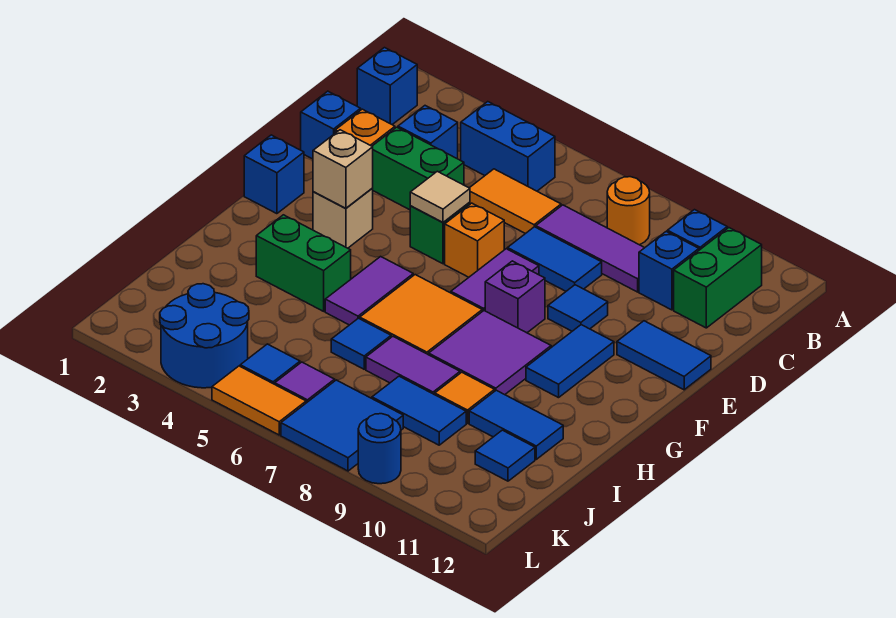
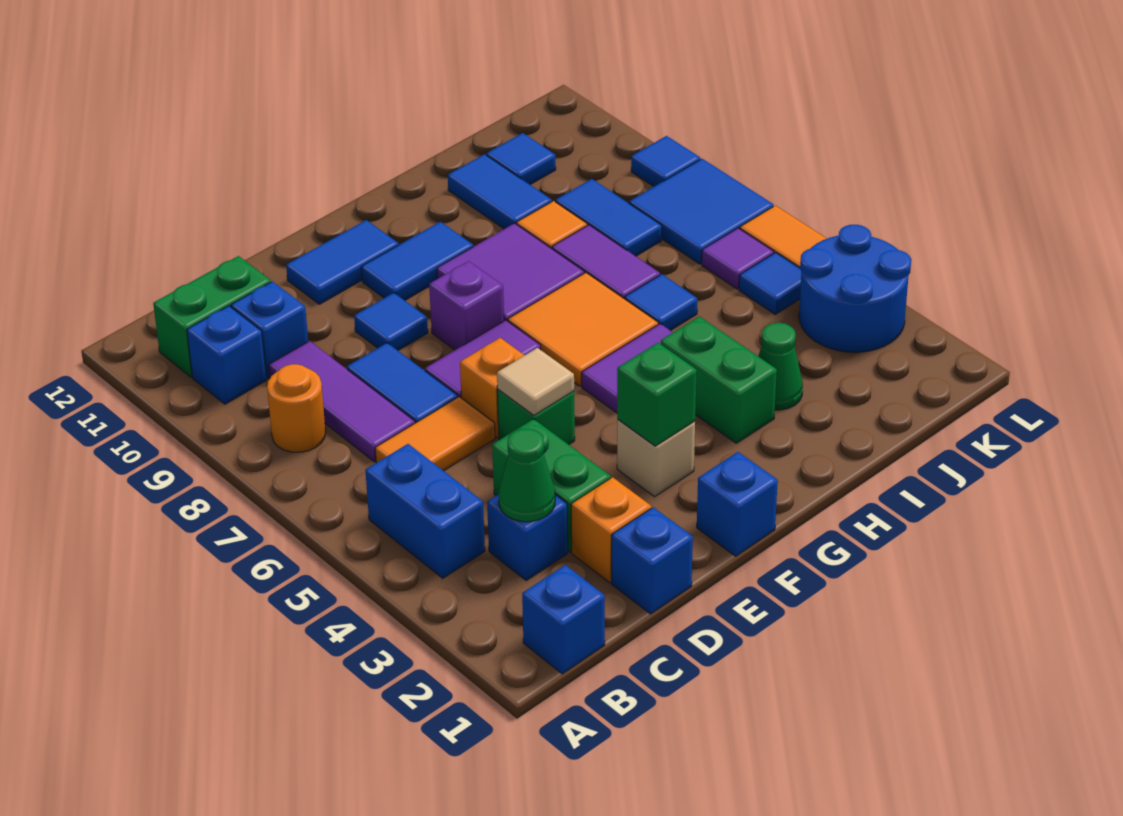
none -> green cone C3 level 2
orange tile C5:C6 level 1 -> orange tile C6:D6 level 1
blue tile E11:E12 level 1 -> blue tile E11:F11 level 1
tan brick F3 level 2 -> green brick F3 level 2
none -> green cone I3 level 1
blue round brick L9 level 1 -> blue tile L9 level 1

